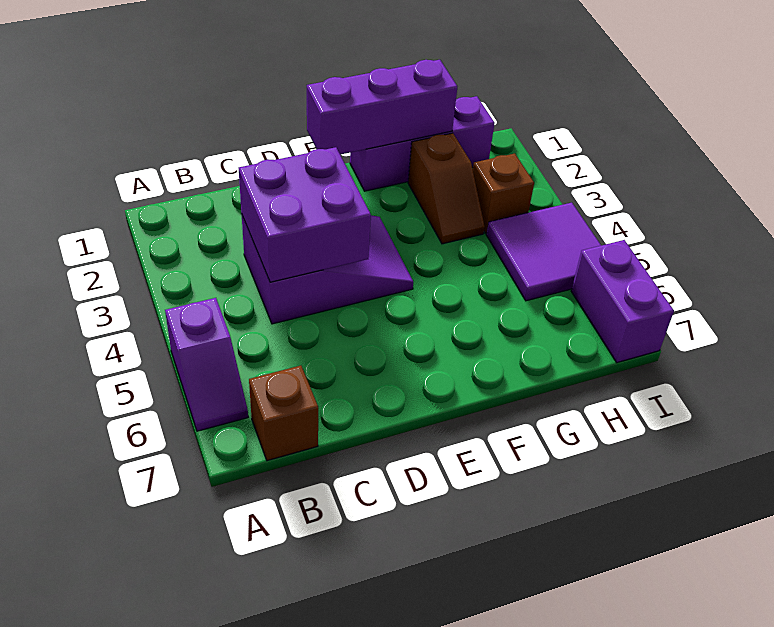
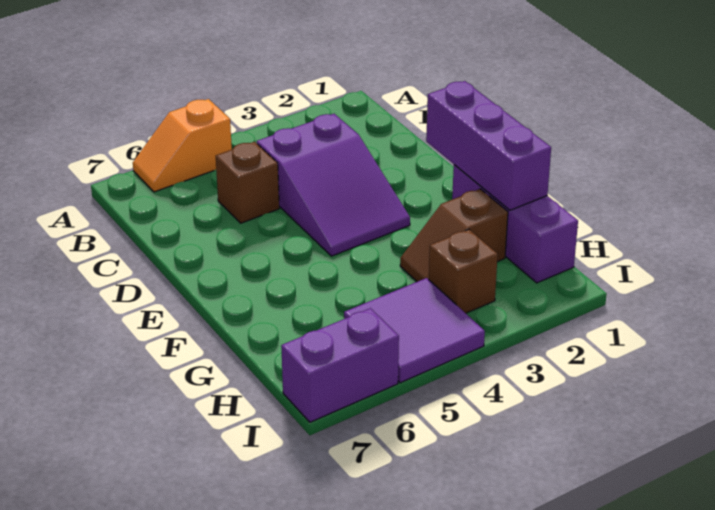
purple slope A5:A6 level 1 top 5 -> orange slope A5:A6 level 1 top 5
brown brick B7 level 1 -> brown brick C5 level 1
purple brick C3:D4 level 2 -> none

